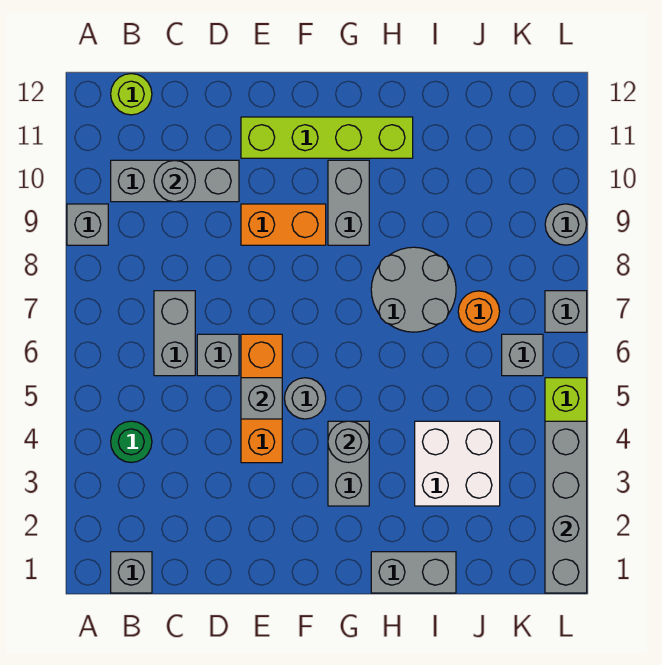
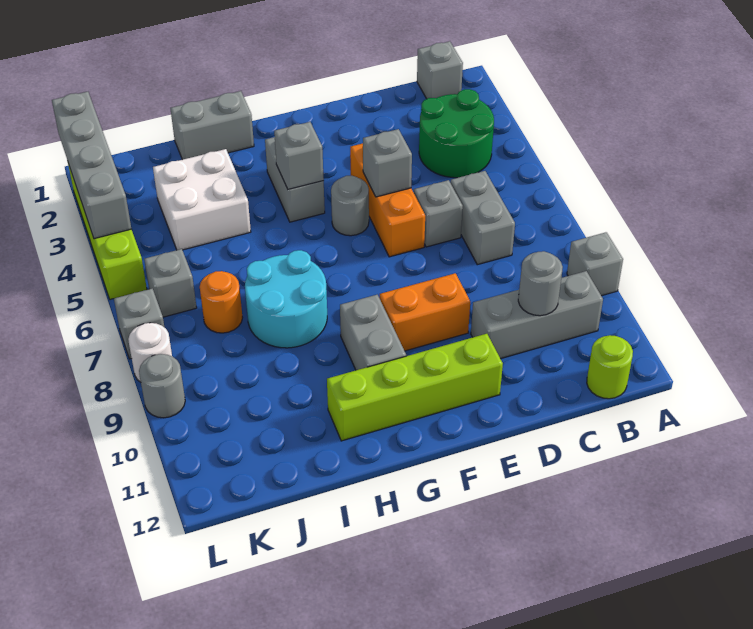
green round brick B4 level 1 -> green round brick B3:C4 level 1
grey round brick G4 level 2 -> grey brick G4 level 2
grey round brick H7:I8 level 1 -> cyan round brick H7:I8 level 1
none -> white round brick L8 level 1

